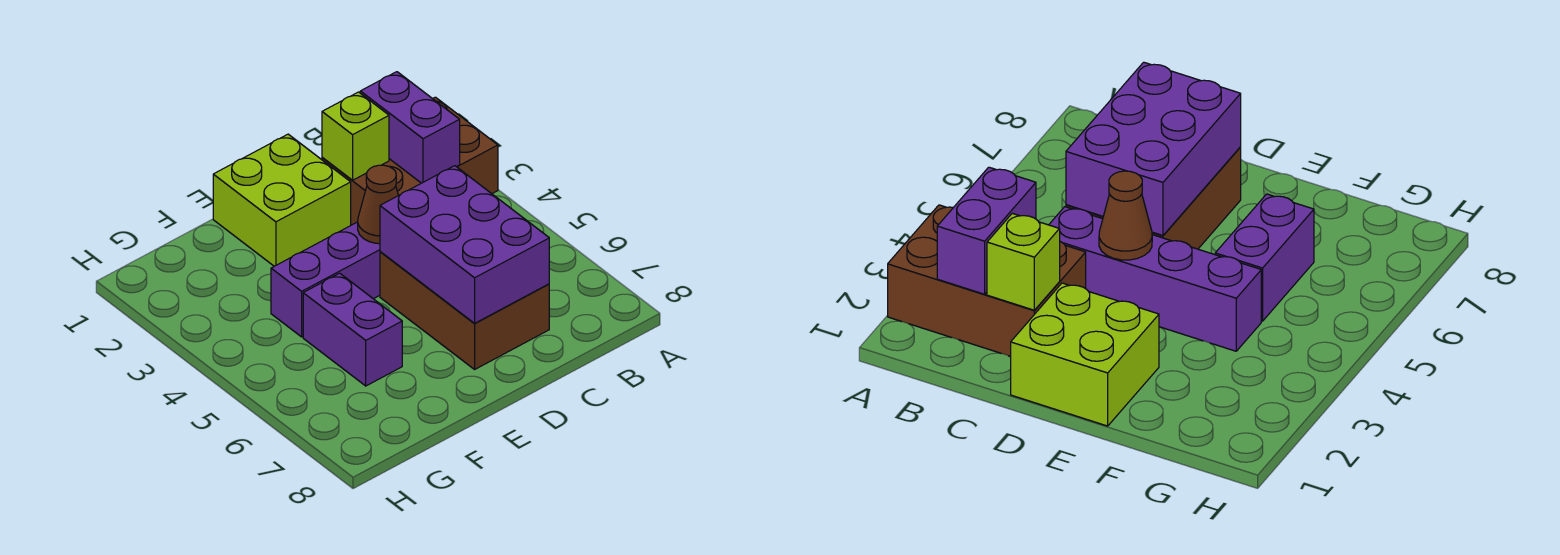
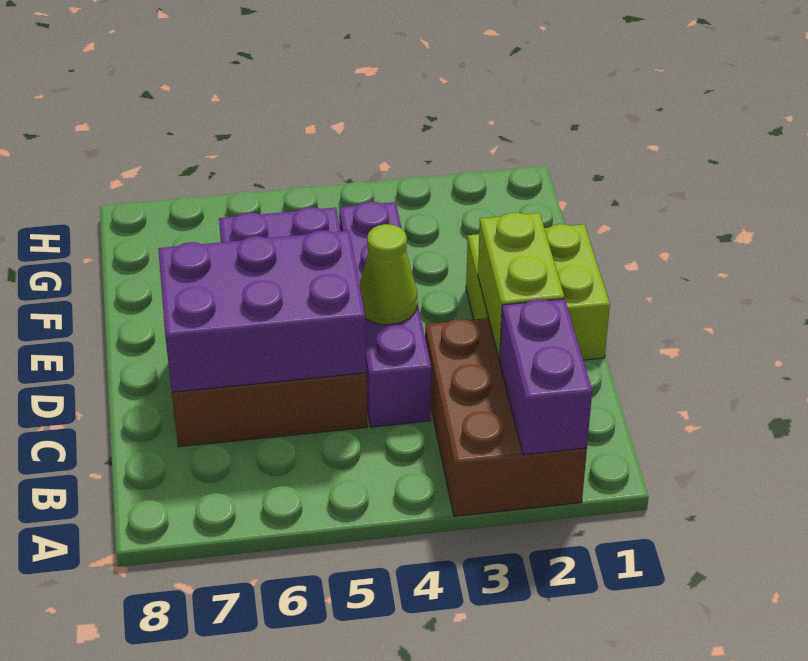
purple brick B2:B3 level 2 -> purple brick A2:B2 level 2
lime brick C2 level 2 -> lime brick C2:D2 level 2
brown cone D4 level 2 -> lime cone D4 level 2

